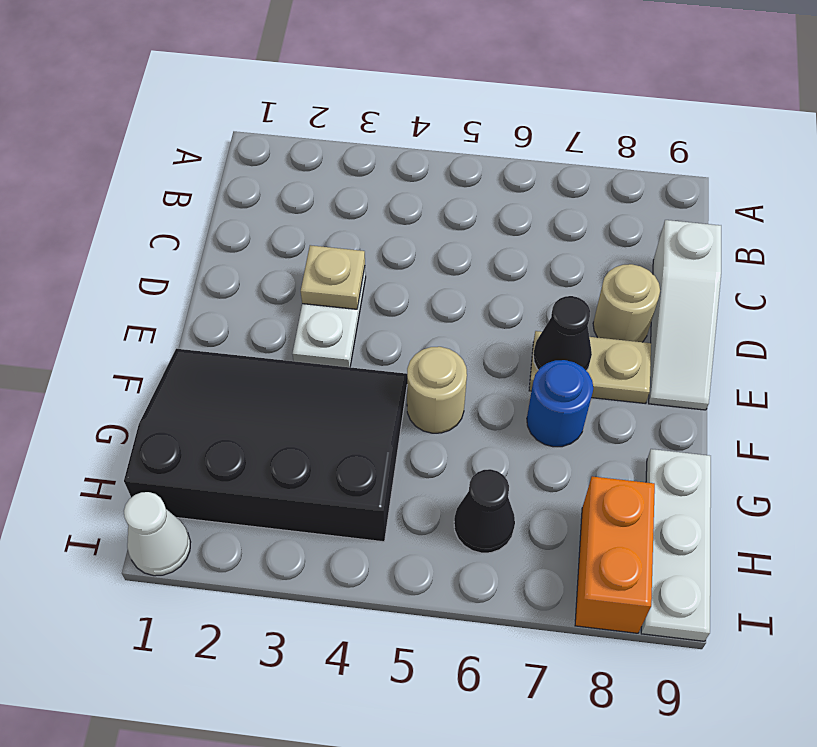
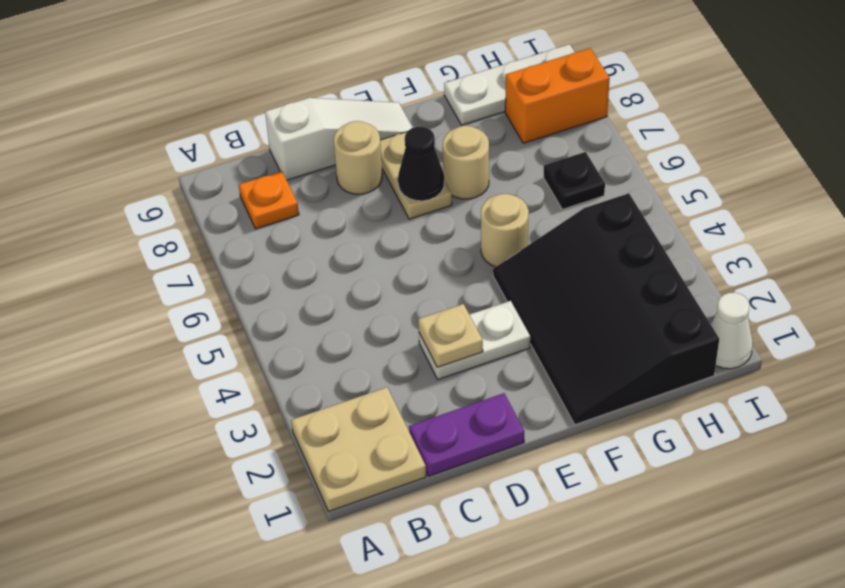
none -> tan plate A1:B2 level 1
none -> orange plate B8 level 1
none -> purple plate C1:D1 level 1
blue round brick F7 level 1 -> tan round brick F7 level 1
black cone H6 level 1 -> black plate H6 level 1

